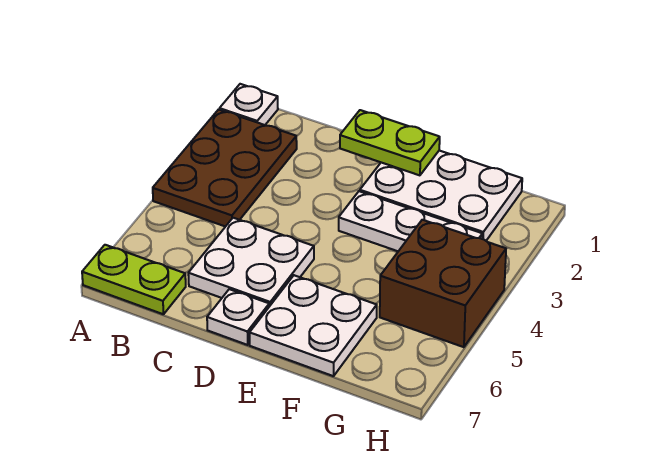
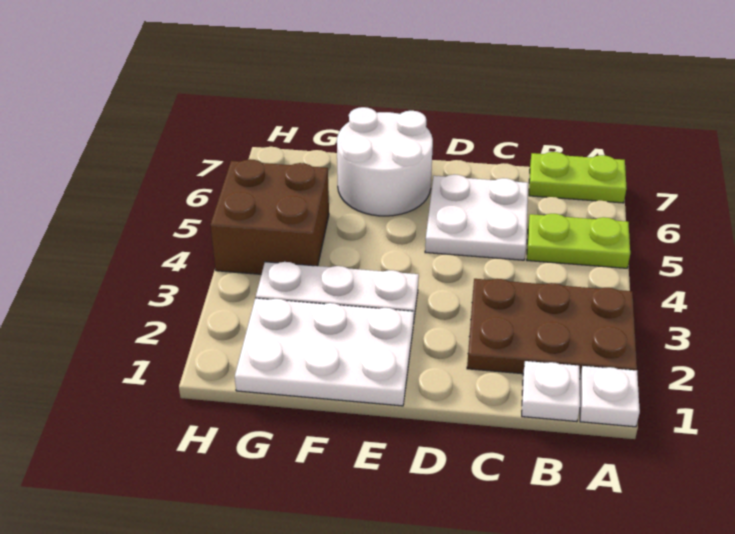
brown plate A2:B4 level 1 -> brown plate A2:C3 level 1
lime plate D1:E1 level 2 -> lime plate A5:B5 level 1
white plate D7 level 1 -> white plate B1 level 1
white plate E6:F7 level 1 -> white round brick E6:F7 level 1

